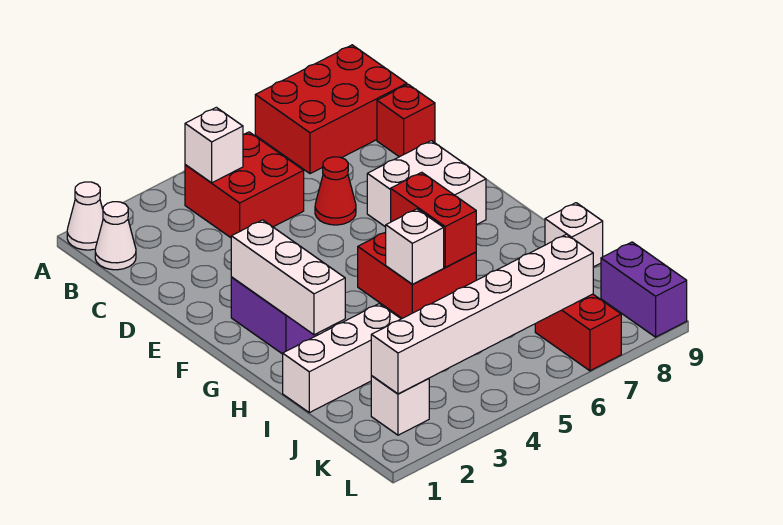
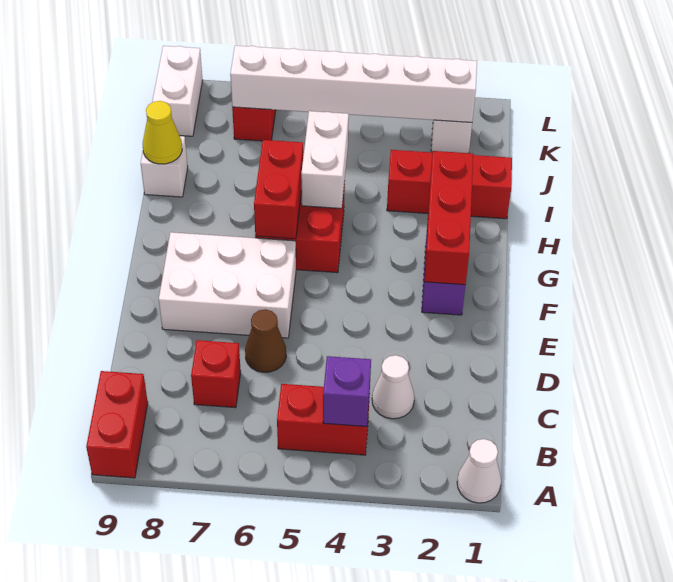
red brick A7:B9 level 1 -> red brick A9:B9 level 1
white cone B1 level 1 -> white cone C3 level 1
red brick B4:C5 level 1 -> red brick B4:B5 level 1
white brick B4 level 2 -> purple brick B4 level 2
red brick C9 level 1 -> red brick C7 level 1
red cone D6 level 1 -> brown cone D6 level 1
white brick E7:F8 level 1 -> white brick E6:F8 level 1
white brick F2:H2 level 2 -> red brick F2:H2 level 2
white brick H5 level 2 -> white brick H5:I5 level 2
white brick I1:I3 level 1 -> red brick I1:I3 level 1
none -> yellow cone I9 level 2
purple brick K9:L9 level 1 -> white brick K9:L9 level 1

